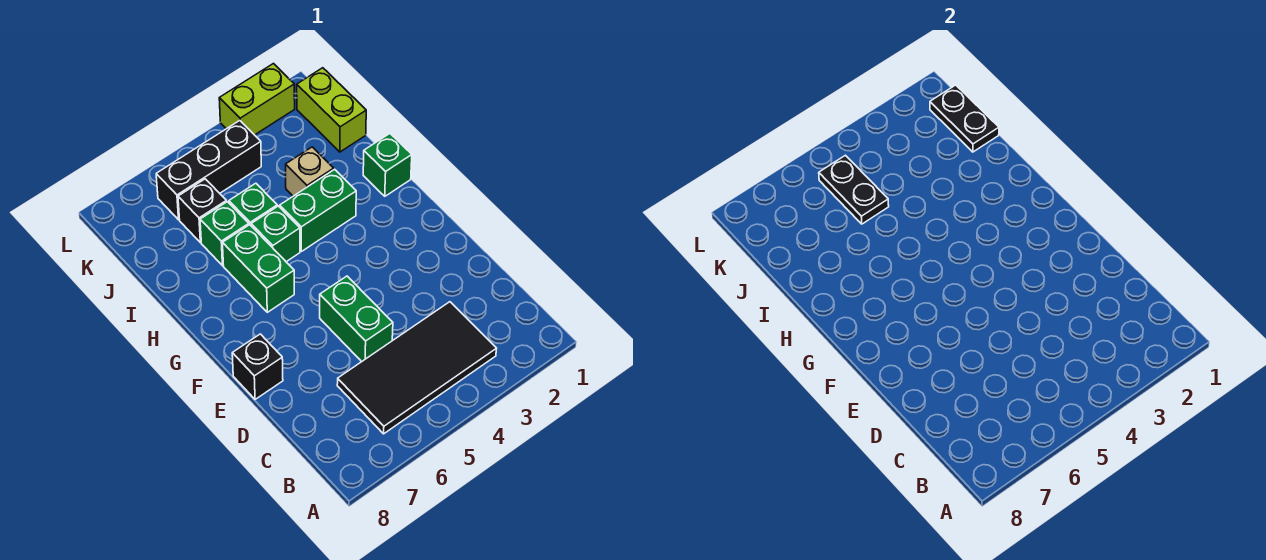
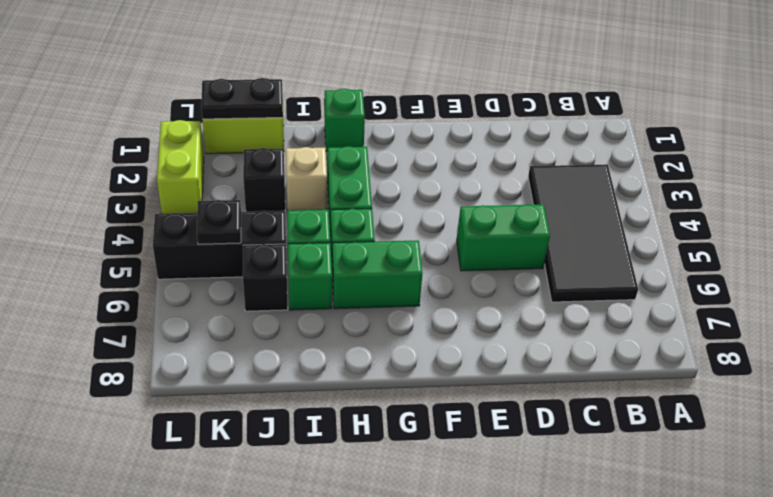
black brick E8 level 1 -> black brick J3 level 1
black plate J5:K5 level 2 -> black plate K5 level 2
black brick K4:K6 level 1 -> black brick J5:L5 level 1

